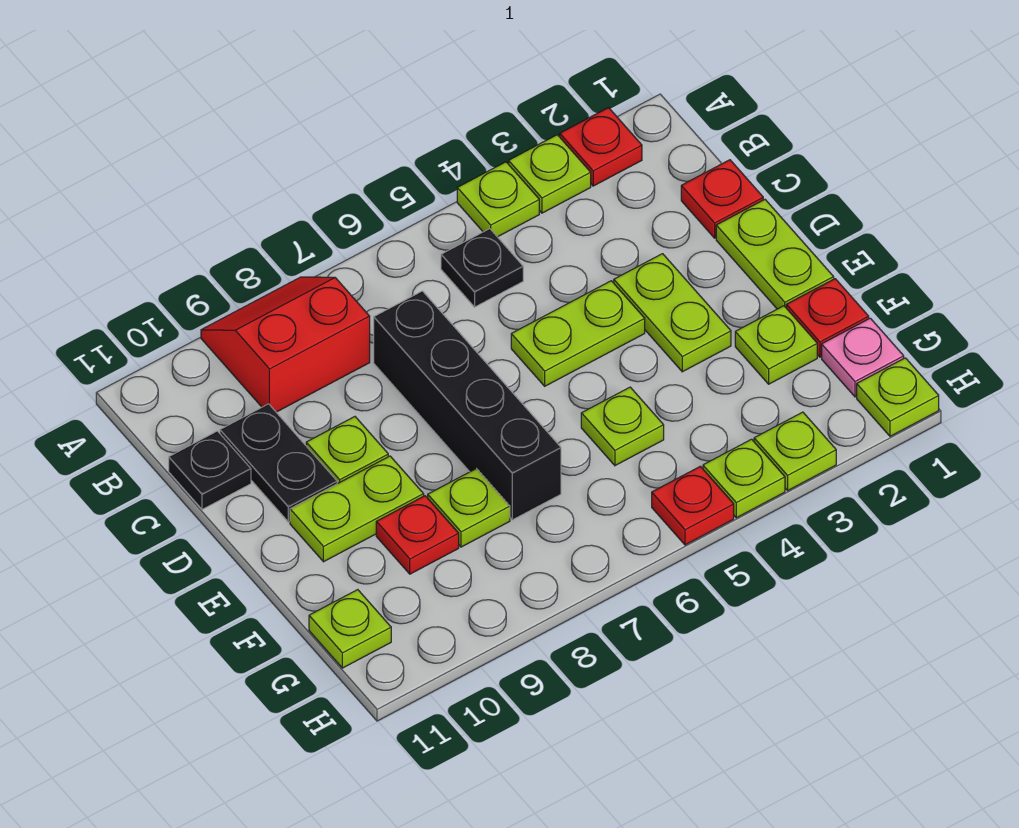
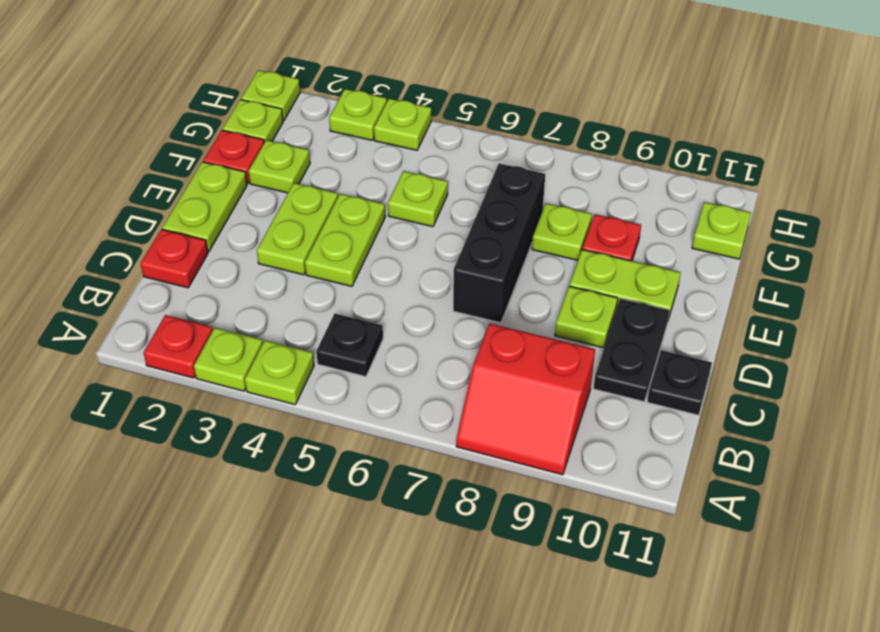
black brick C7:F7 level 1 -> black brick D7:F7 level 1
lime plate D4:D5 level 1 -> lime plate D4:E4 level 1
pink plate G1 level 1 -> lime plate G1 level 1
red plate H5 level 1 -> none

